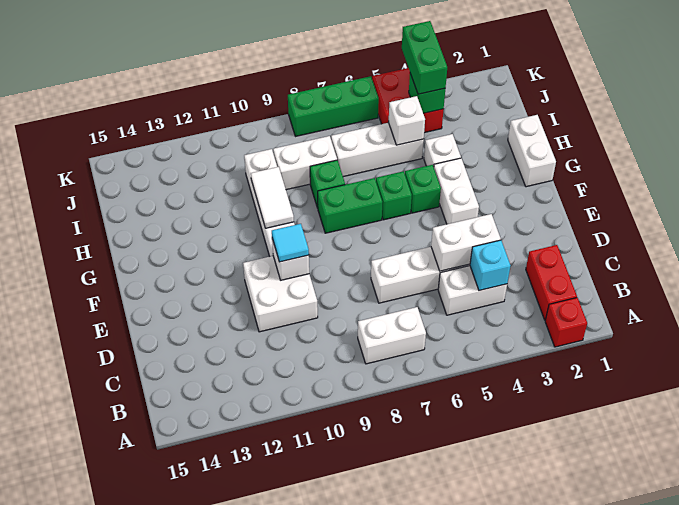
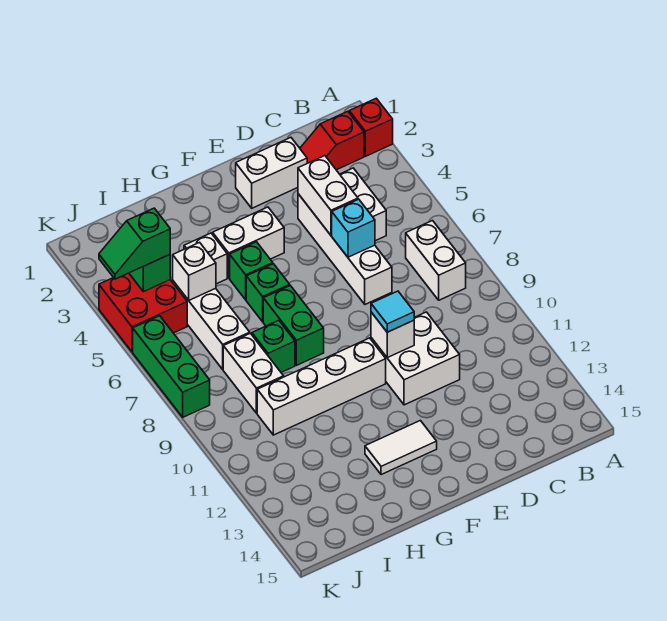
red brick B2:C2 level 1 -> red slope B2:C2 level 1 top B
cyan brick C4 level 2 -> cyan brick D6 level 2
white brick G1:H1 level 1 -> white brick D2:E2 level 1
white tile G10:H10 level 2 -> white tile F13:G13 level 1
green brick J4:K4 level 3 -> green slope J4:K4 level 3 top J

